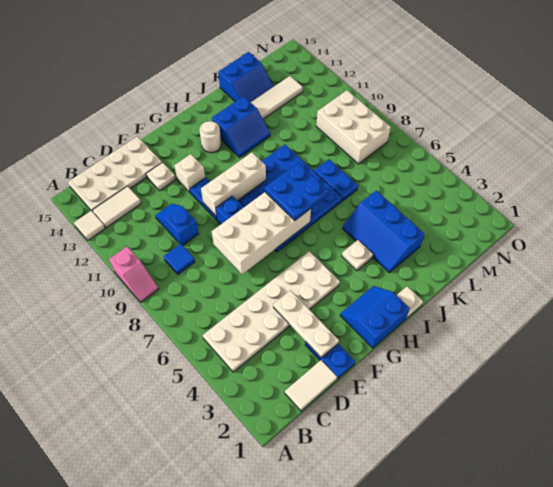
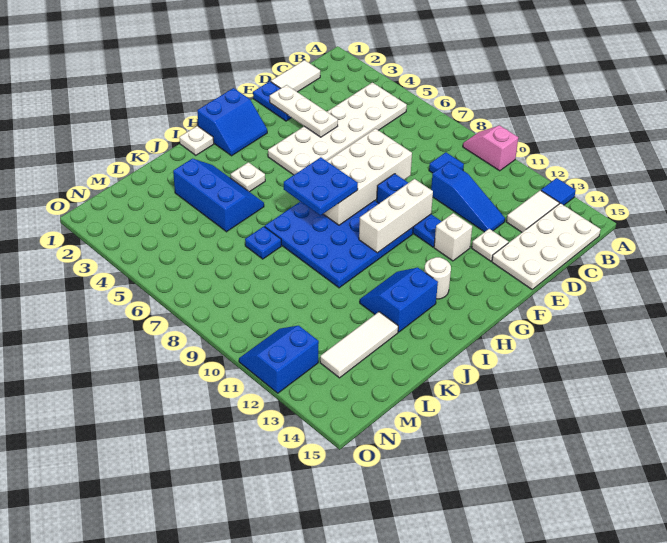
white tile A13 level 1 -> blue tile A13 level 1
blue slope D10:D11 level 1 top 10 -> blue slope D10:D12 level 1 top 10
blue plate K7:K8 level 1 -> blue plate K7 level 1
blue slope K14:L15 level 1 top 15 -> blue slope N11:O12 level 1 top 12
white brick M8:N10 level 1 -> none

